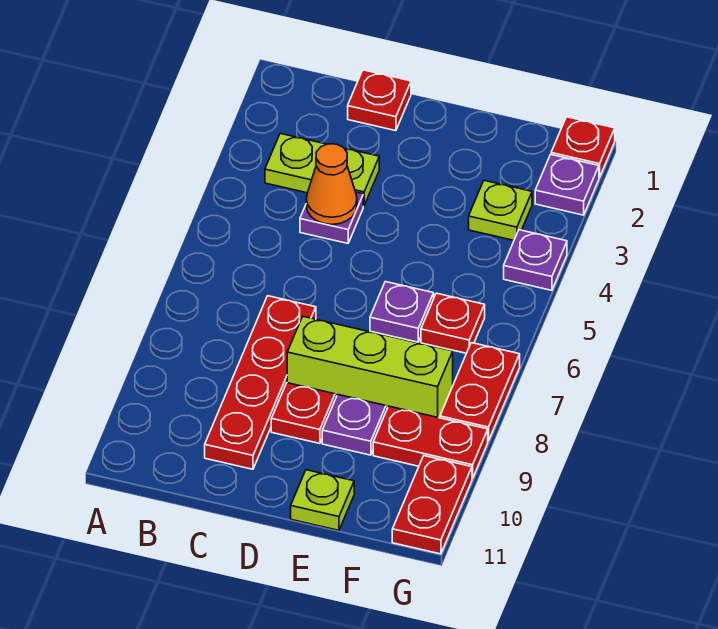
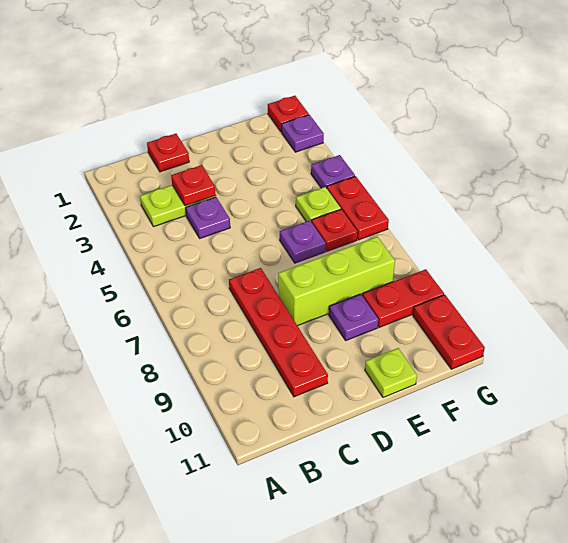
orange cone C4 level 2 -> none
red plate D9 level 1 -> red plate C3 level 2
lime plate F3 level 1 -> lime plate F5 level 1
red plate G7:G8 level 1 -> red plate G5:G6 level 1

